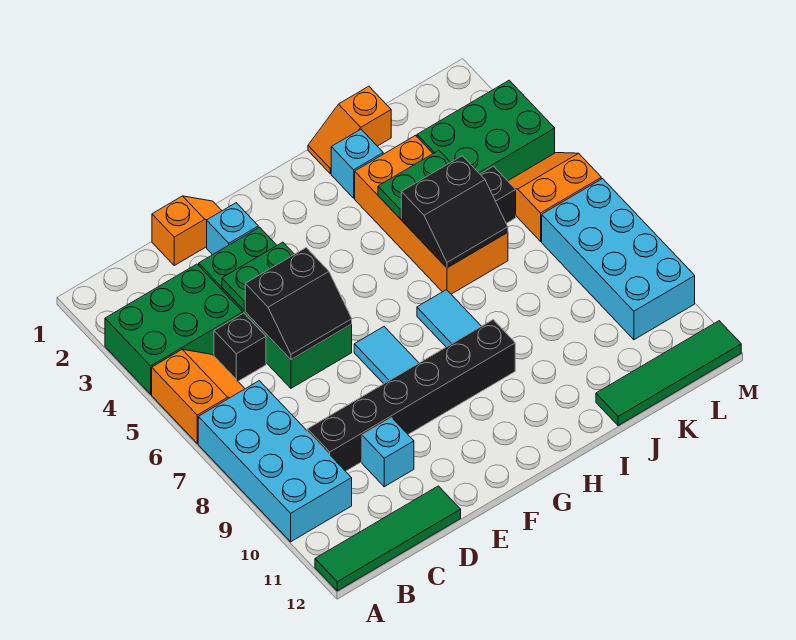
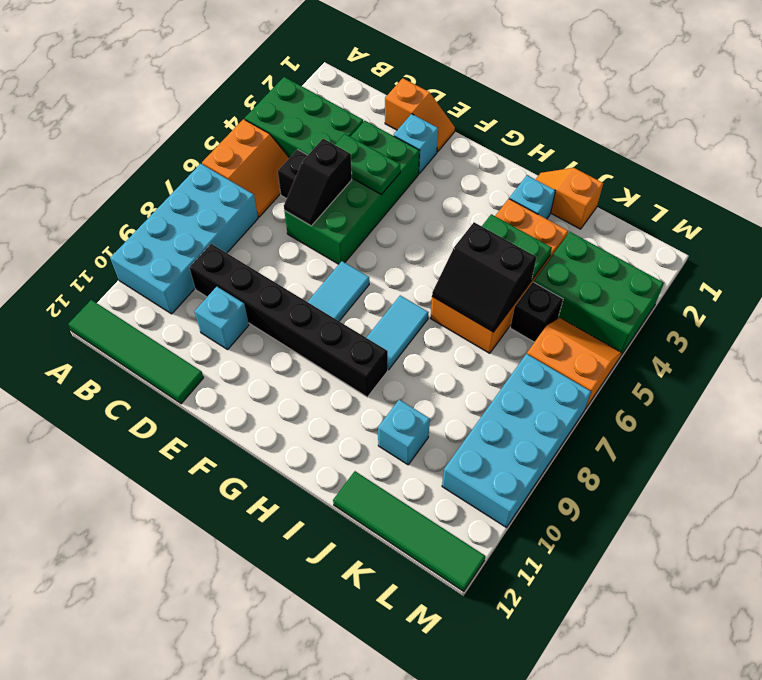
black slope D5:E6 level 2 top 5 -> black slope D5:D6 level 2 top 5
none -> cyan brick J10 level 1

